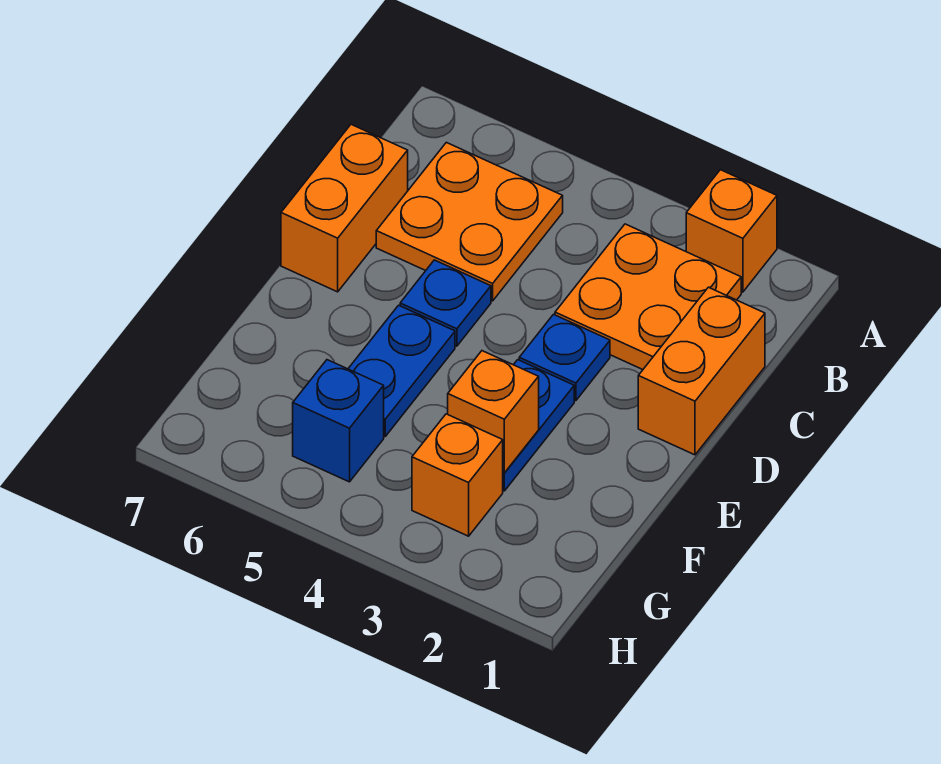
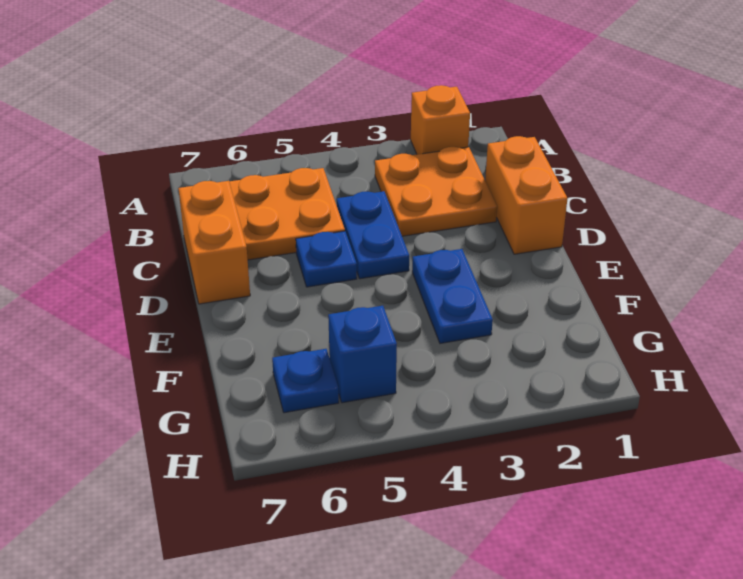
blue plate D3 level 1 -> blue plate G6 level 1
blue plate E5:F5 level 1 -> blue plate C4:D4 level 1
orange brick F3 level 2 -> none
orange brick G3 level 1 -> none

